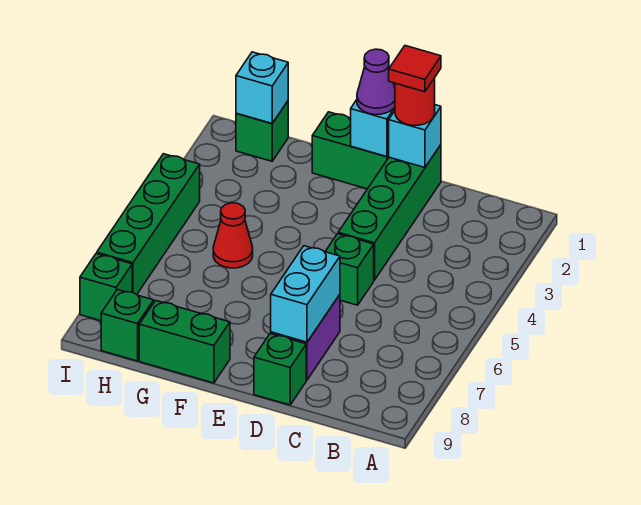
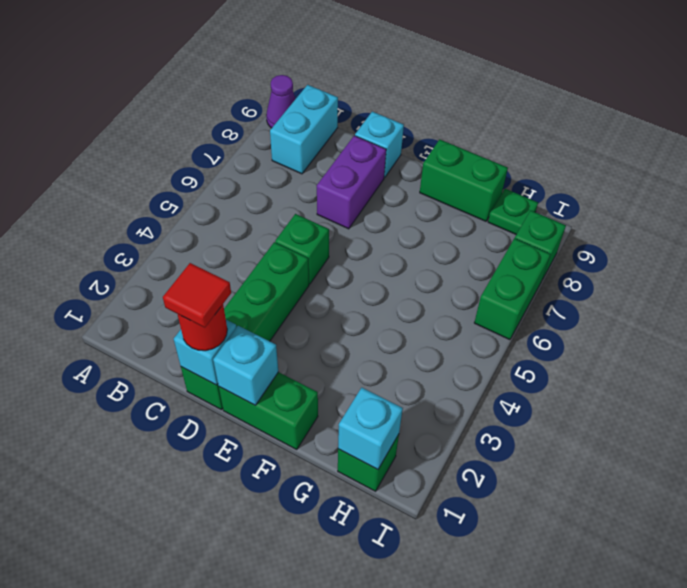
cyan brick D7:D8 level 2 -> cyan brick B8:B9 level 1
green brick D9 level 1 -> cyan brick D9 level 1
purple cone E1 level 3 -> purple cone A9 level 1
red cone G5 level 1 -> none
green brick H9 level 1 -> green plate H9 level 1
green brick I4:I7 level 1 -> green brick I6:I7 level 1

